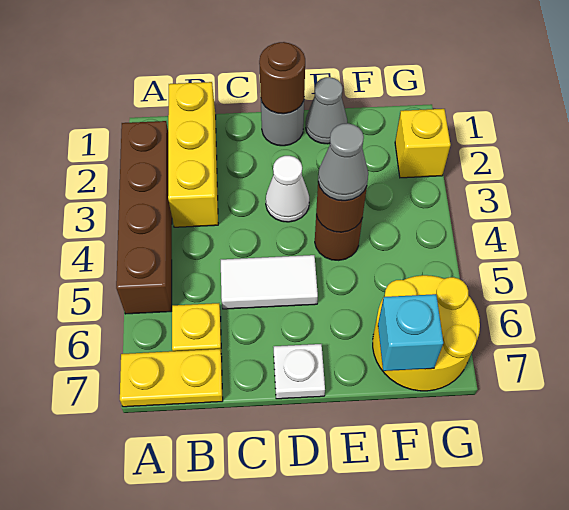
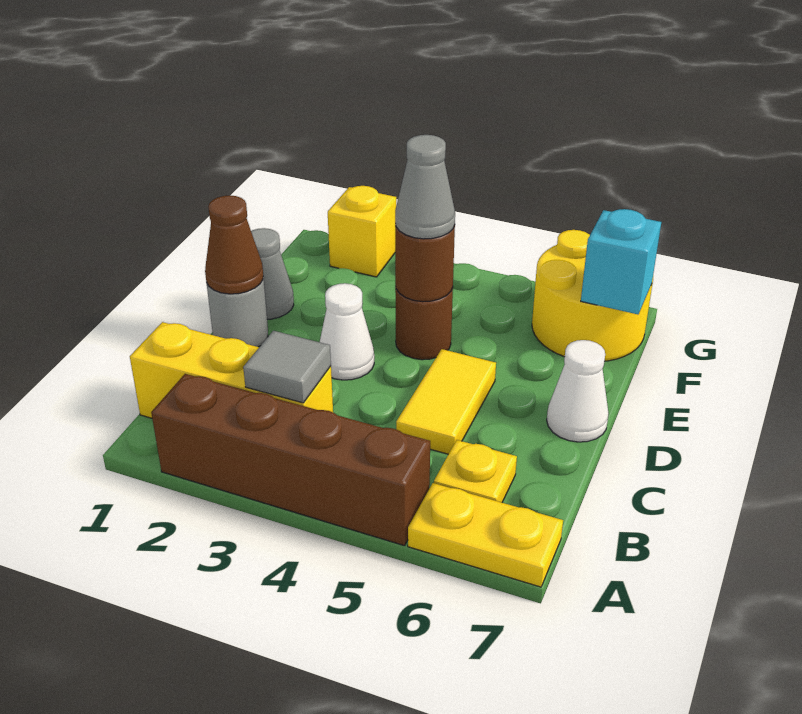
yellow plate A7:B7 level 1 -> yellow plate A6:A7 level 1
none -> grey tile B3 level 2
white tile C5:D5 level 1 -> yellow tile C5:D5 level 1
brown round brick D1 level 2 -> brown cone D1 level 2
white plate D7 level 1 -> white cone D7 level 1

